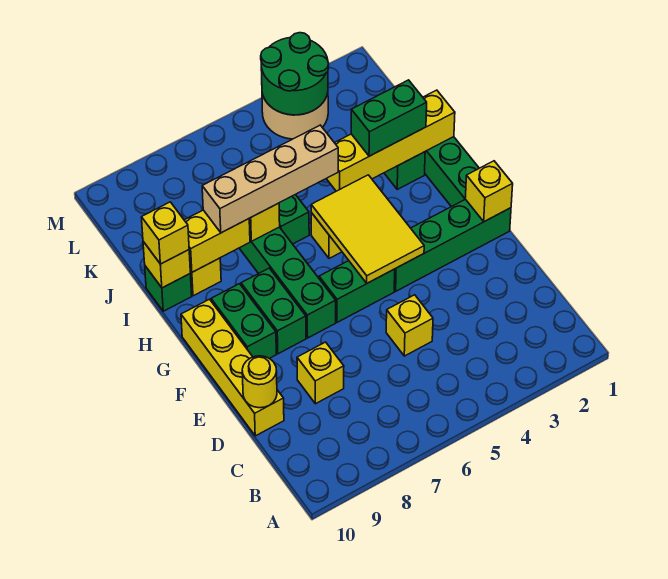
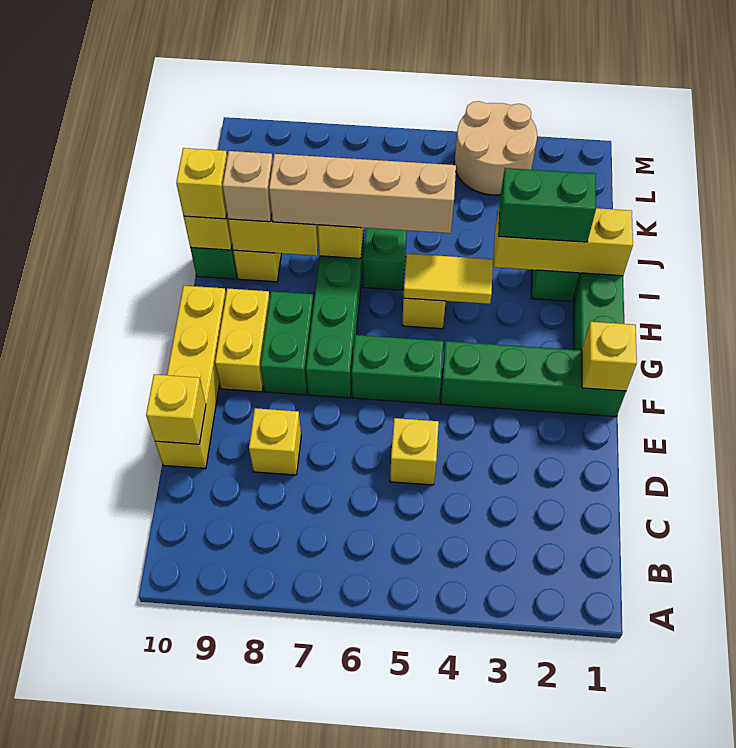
yellow round brick D10 level 2 -> yellow brick D10 level 2
yellow tile F4:H5 level 2 -> yellow tile H4:H5 level 2
green brick F9:G9 level 1 -> yellow brick F9:G9 level 1
yellow brick I1:I4 level 2 -> yellow brick I1:I3 level 2
none -> tan brick I9 level 3
green round brick L3:M4 level 2 -> none

